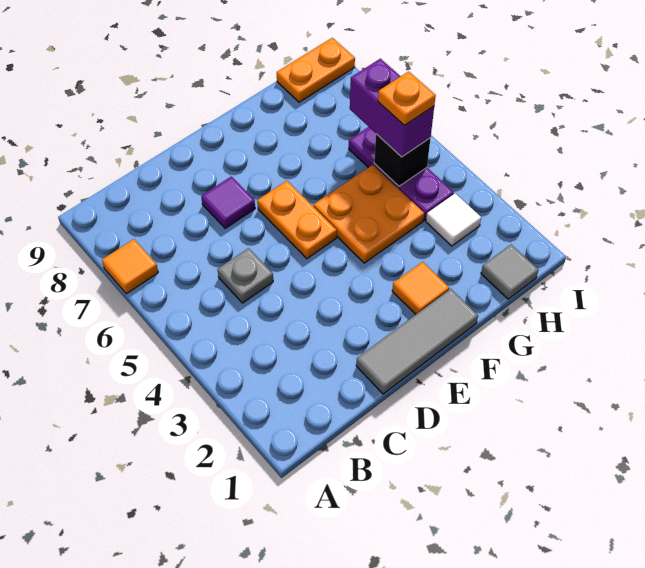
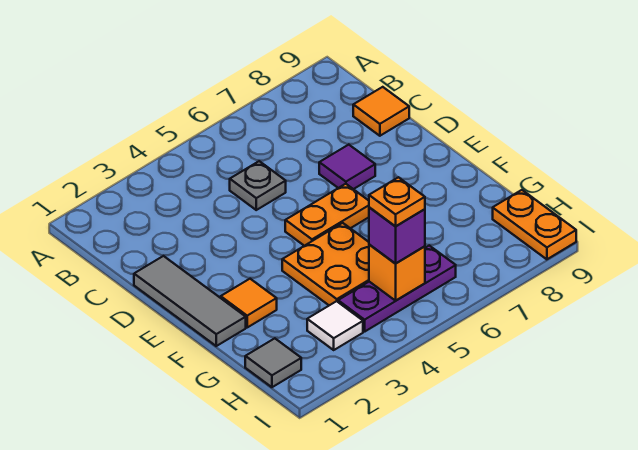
orange tile A7 level 1 -> orange tile C9 level 1
black brick H5 level 2 -> orange brick H5 level 2
purple brick H5:H6 level 3 -> purple brick H5 level 3

